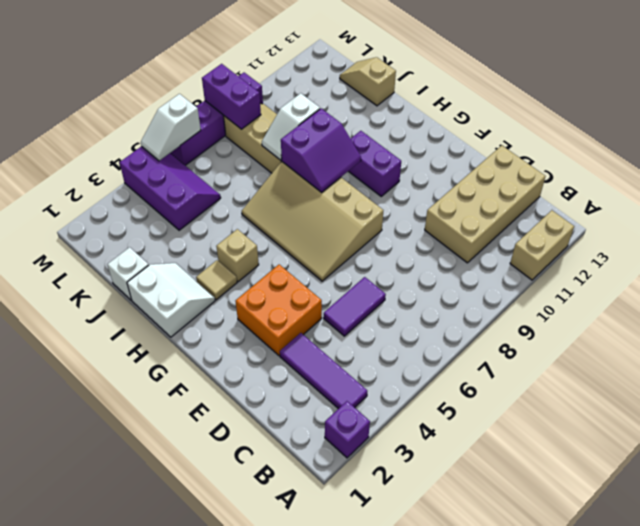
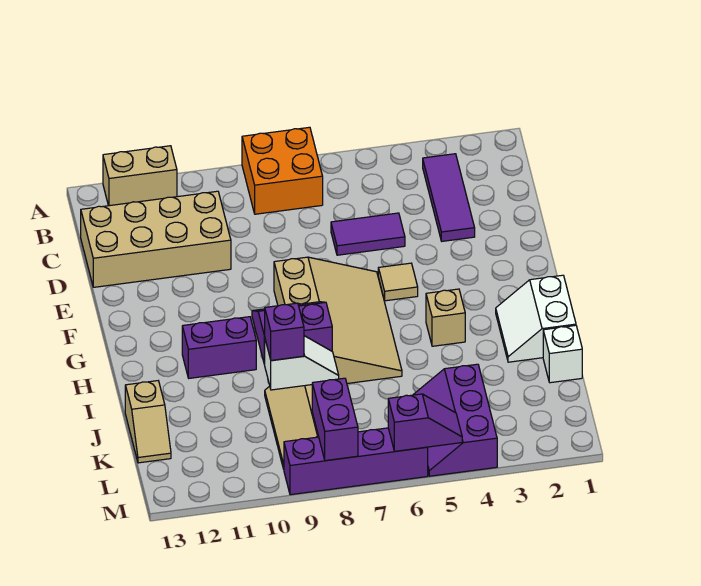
purple brick A2 level 1 -> purple brick J9 level 3
orange brick E3:F4 level 1 -> orange brick A7:B8 level 1
purple brick G10:H10 level 1 -> purple brick H10:H11 level 1
tan tile H3 level 1 -> tan tile F5 level 1
white slope M5:M6 level 2 top 6 -> purple slope M5:M6 level 2 top 6

